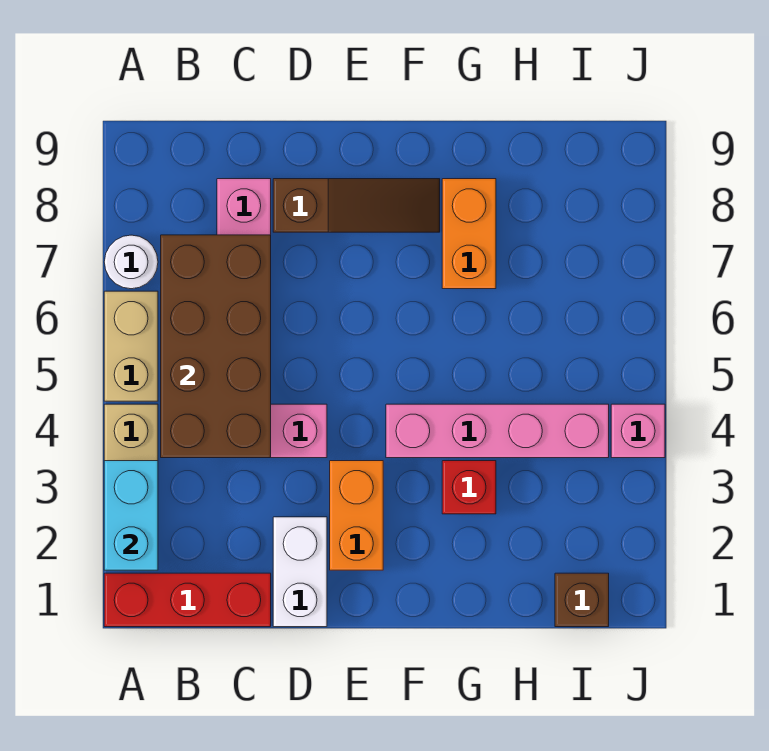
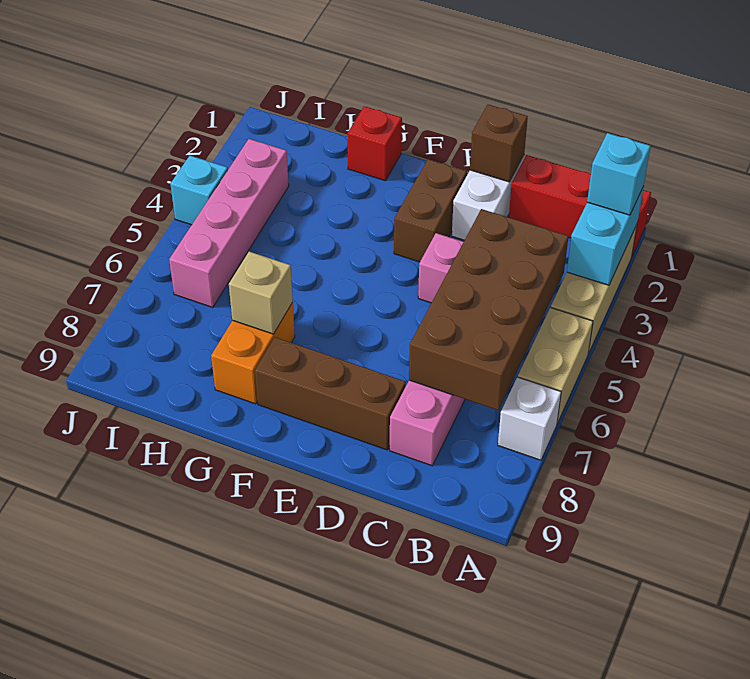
none -> cyan brick A2 level 3
white round brick A7 level 1 -> white brick A7 level 1
brown slope D8:F8 level 1 top D -> brown brick D8:F8 level 1
orange brick E2:E3 level 1 -> brown brick E2:E3 level 1
pink brick F4:I4 level 1 -> pink brick I3:I6 level 1
red brick G3 level 1 -> red brick G1 level 1
none -> tan brick G7 level 2
brown brick I1 level 1 -> brown brick D1 level 2
pink brick J4 level 1 -> cyan brick J4 level 1

